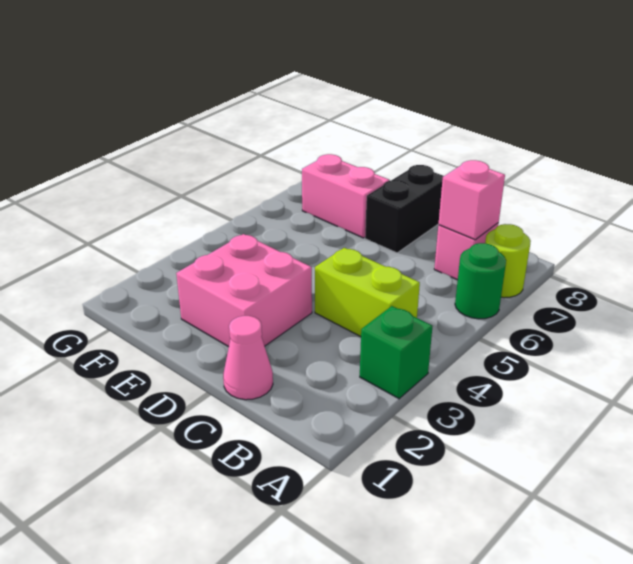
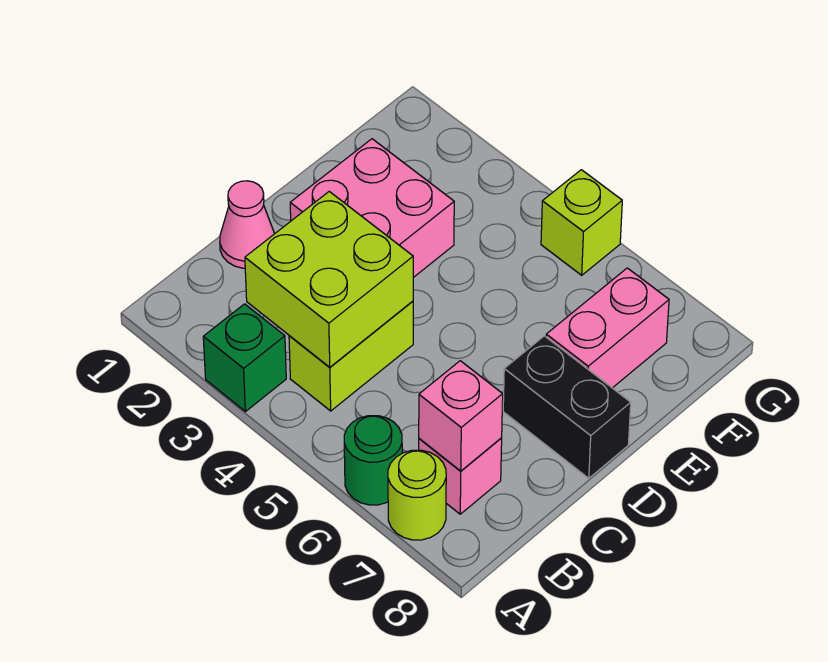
none -> lime brick B3:C4 level 2
none -> lime brick G5 level 1

